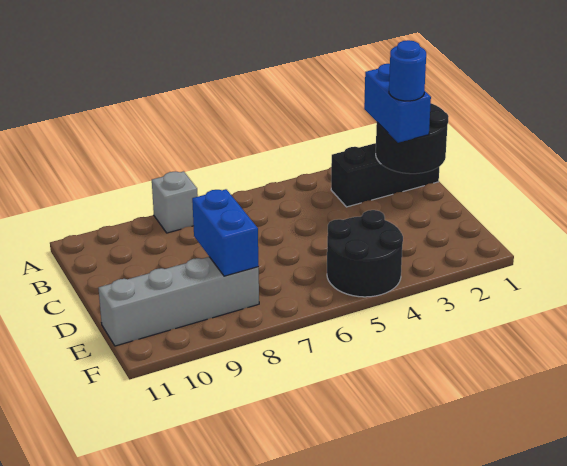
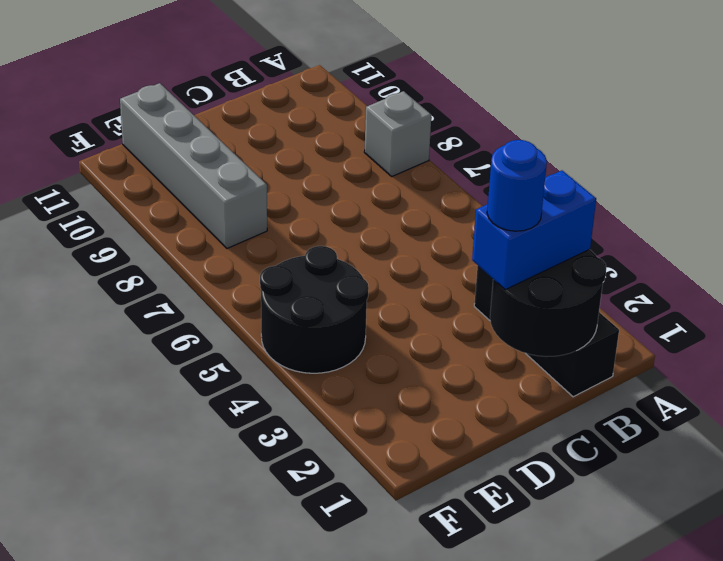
blue brick D8:E8 level 2 -> none

